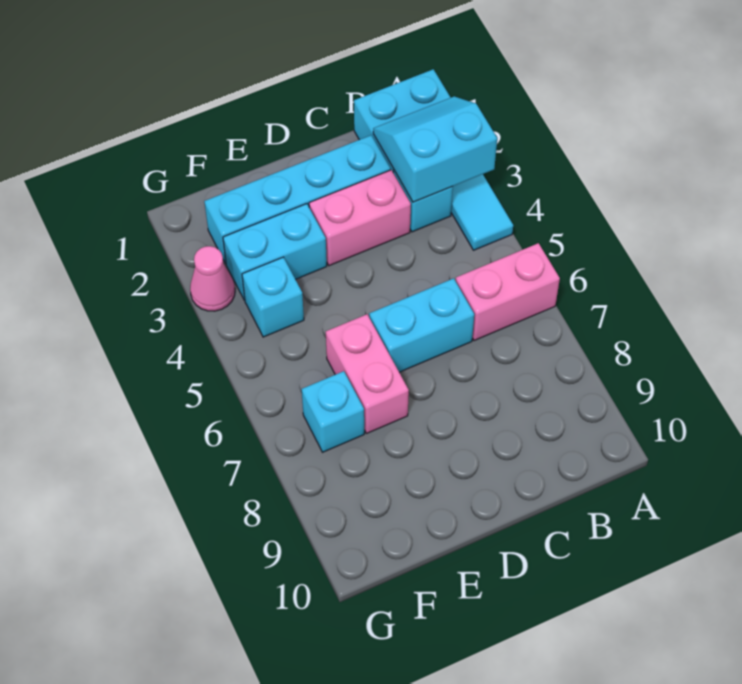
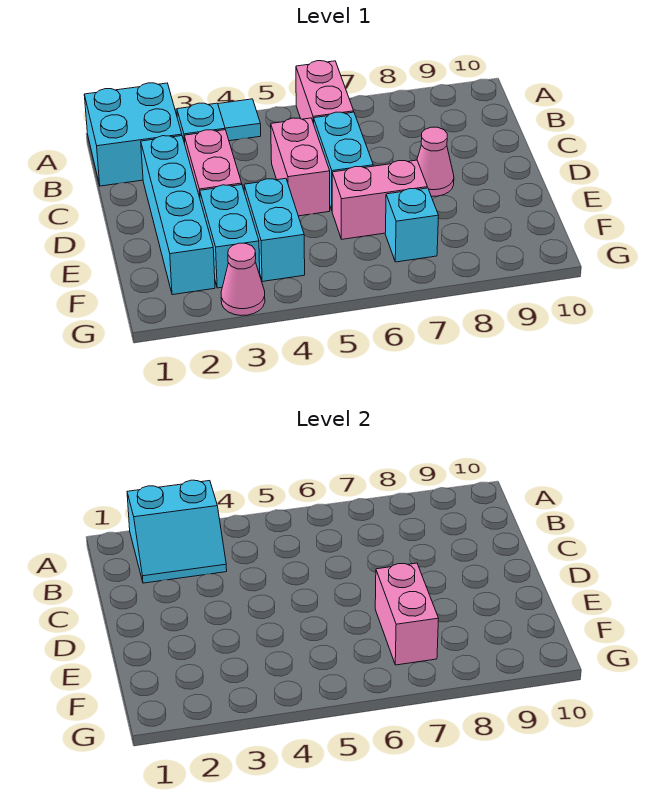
cyan slope A2:B3 level 2 top 3 -> cyan slope A2:B3 level 2 top A
none -> pink brick C5:D5 level 1
none -> pink cone D8 level 1
none -> pink brick E7:F7 level 2
cyan brick F4 level 1 -> cyan brick E4:F4 level 1

